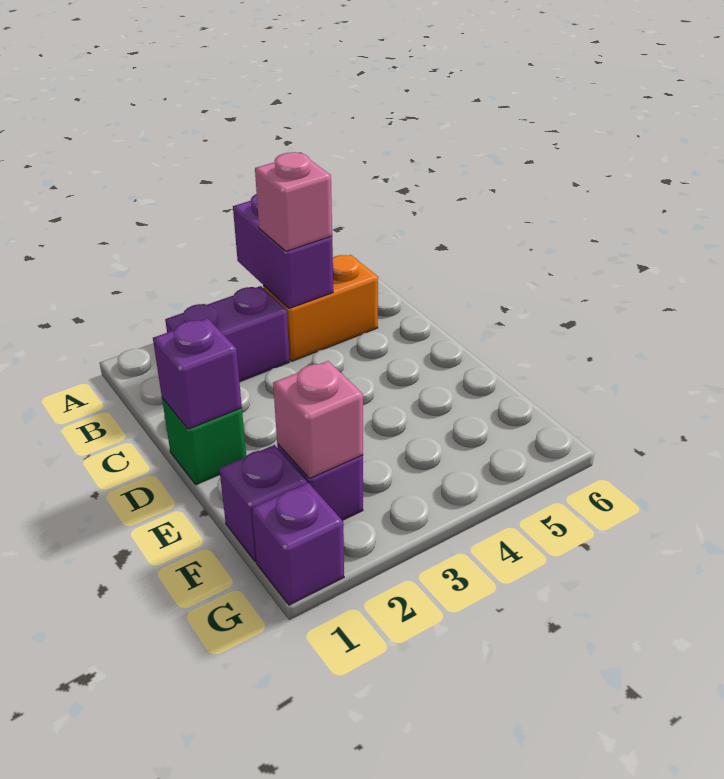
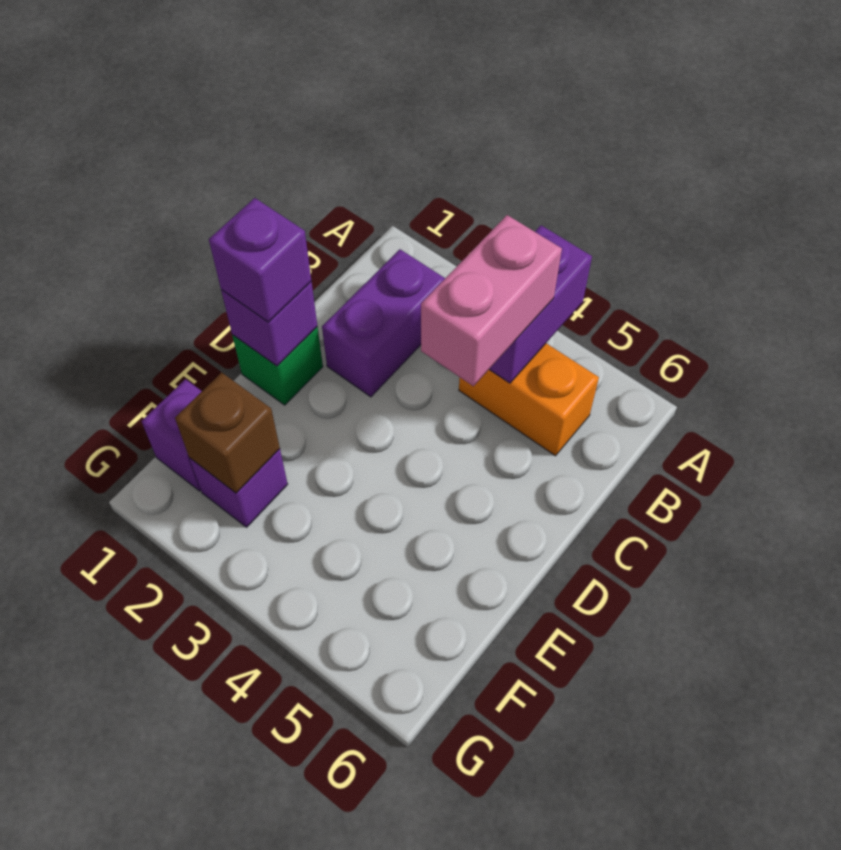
purple brick B2:B3 level 1 -> purple brick B2:C2 level 1
pink brick B4 level 3 -> pink brick B4:C4 level 3
pink brick F2 level 2 -> brown brick F2 level 2
purple brick G1 level 1 -> purple brick D1 level 3

